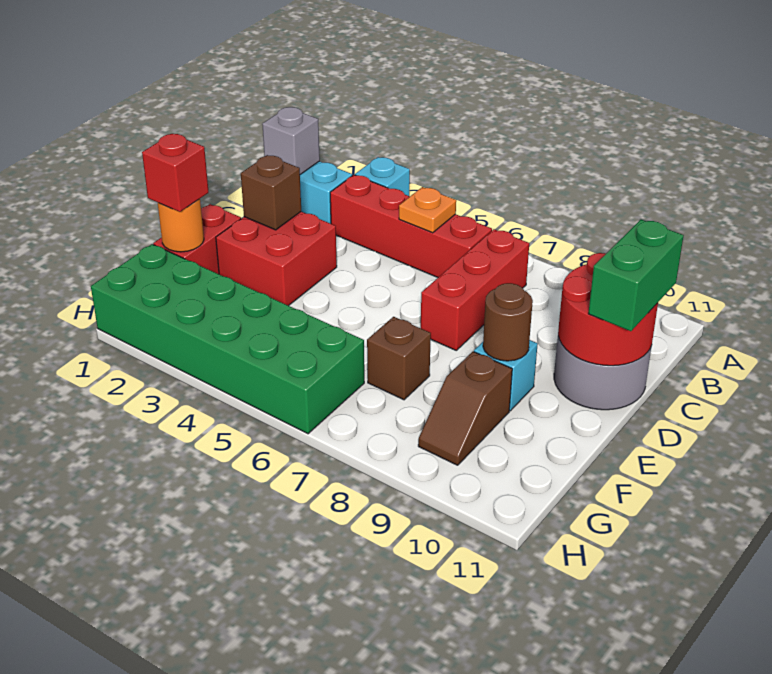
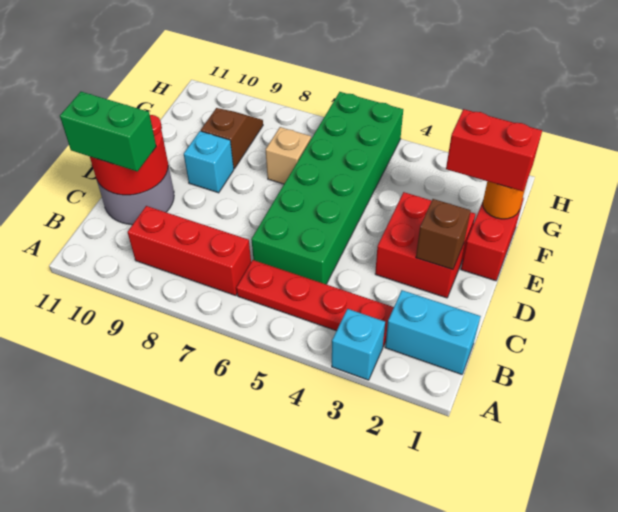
grey brick B1 level 2 -> none
red brick B3:B6 level 1 -> red plate B3:B6 level 1
orange plate B5 level 2 -> none
red brick B7:D7 level 1 -> red brick B7:B9 level 1
green brick C11:D11 level 3 -> green brick C10:C11 level 3
brown round brick E9 level 2 -> none
red brick F1 level 3 -> red brick F1:F2 level 3
brown brick F7 level 1 -> tan brick F7 level 1
green brick G1:H6 level 1 -> green brick C5:H6 level 1

